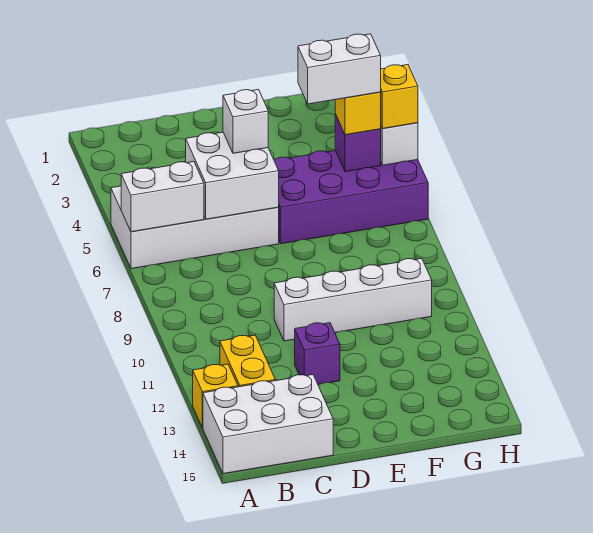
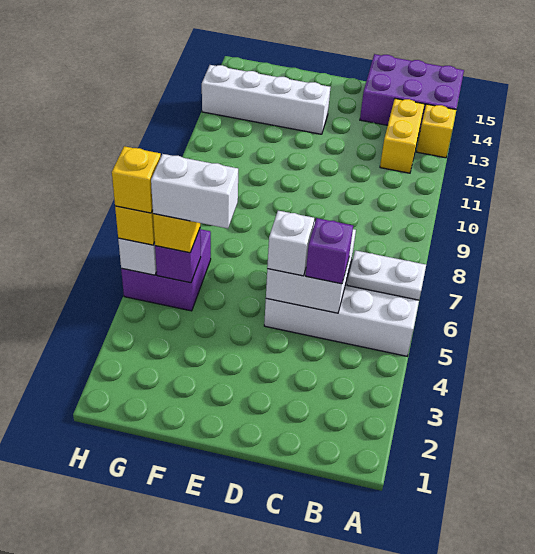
white brick A6:B6 level 2 -> white plate A6:B6 level 2
white brick A14:C15 level 1 -> purple brick A14:C15 level 1
white brick D10:G10 level 1 -> white brick E13:H13 level 1
purple brick D12 level 1 -> purple brick C5 level 3
purple brick E5:H6 level 1 -> purple brick G5:H6 level 1
none -> yellow brick H5 level 4

